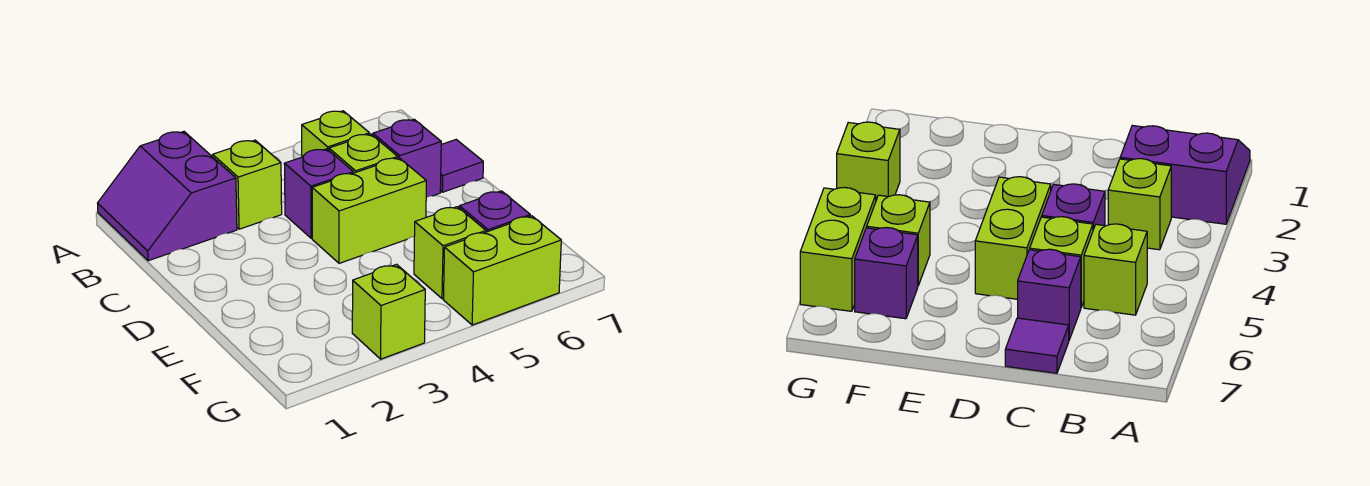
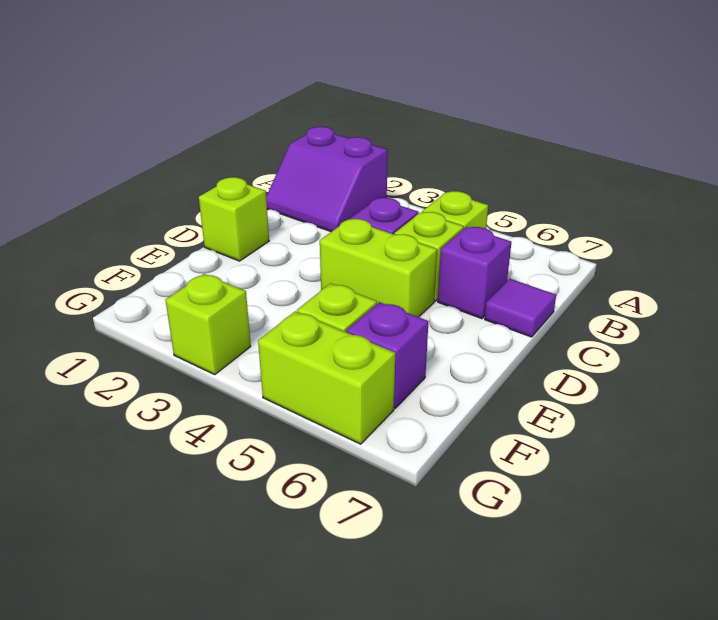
purple slope A1:B2 level 1 top 2 -> purple slope A1:B2 level 1 top A
lime brick B3 level 1 -> lime brick D1 level 1

